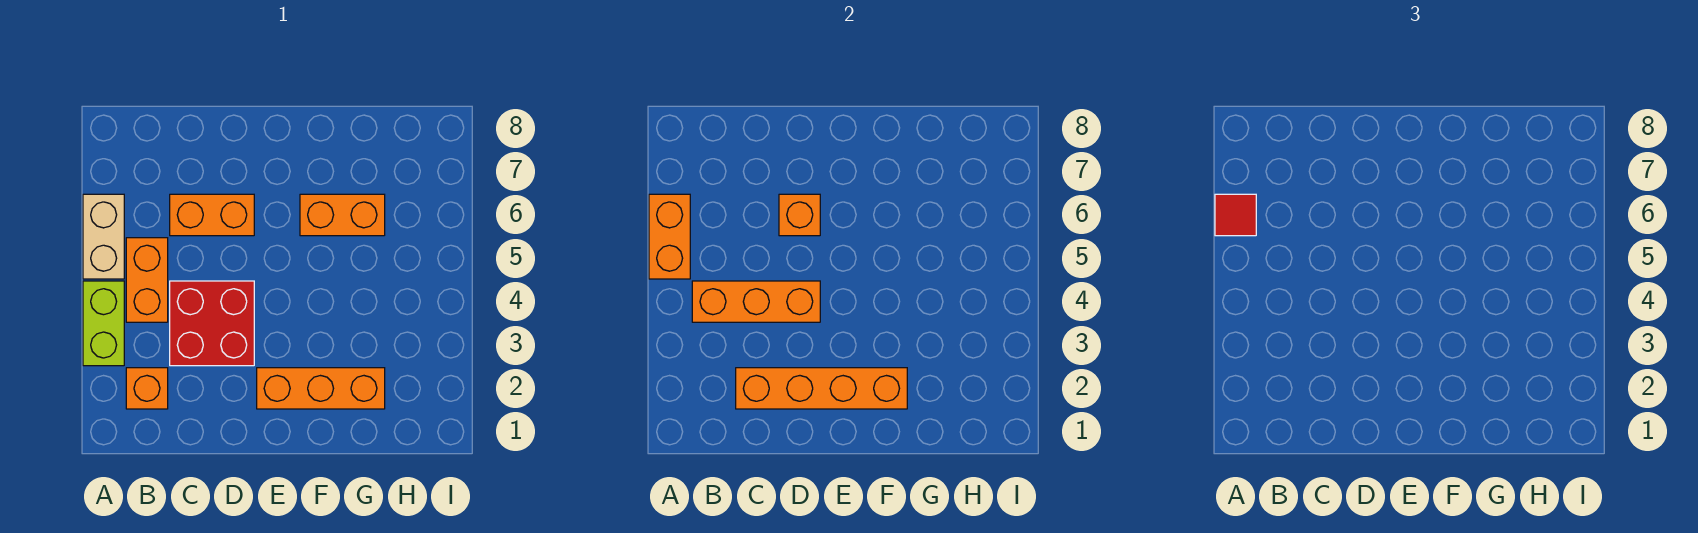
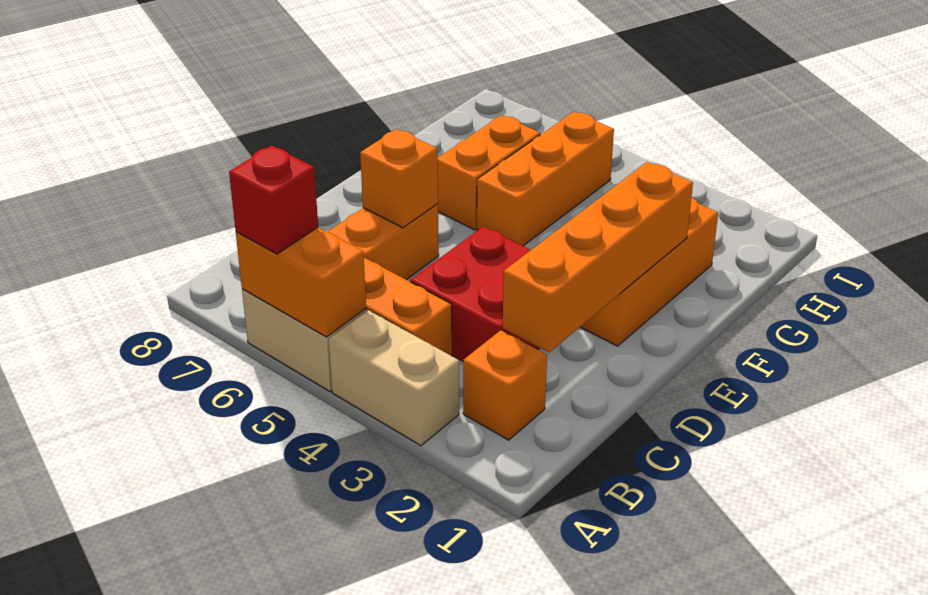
lime brick A3:A4 level 1 -> tan brick A3:A4 level 1
red tile A6 level 3 -> red brick A6 level 3
orange brick B4:D4 level 2 -> orange brick F5:H5 level 1

